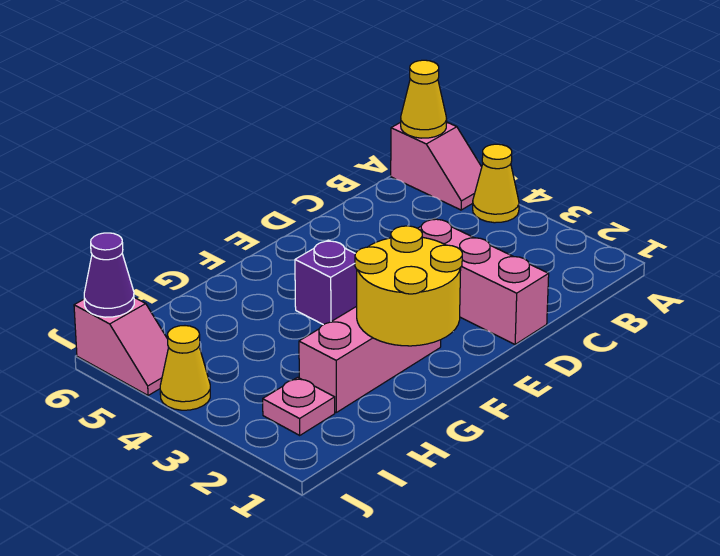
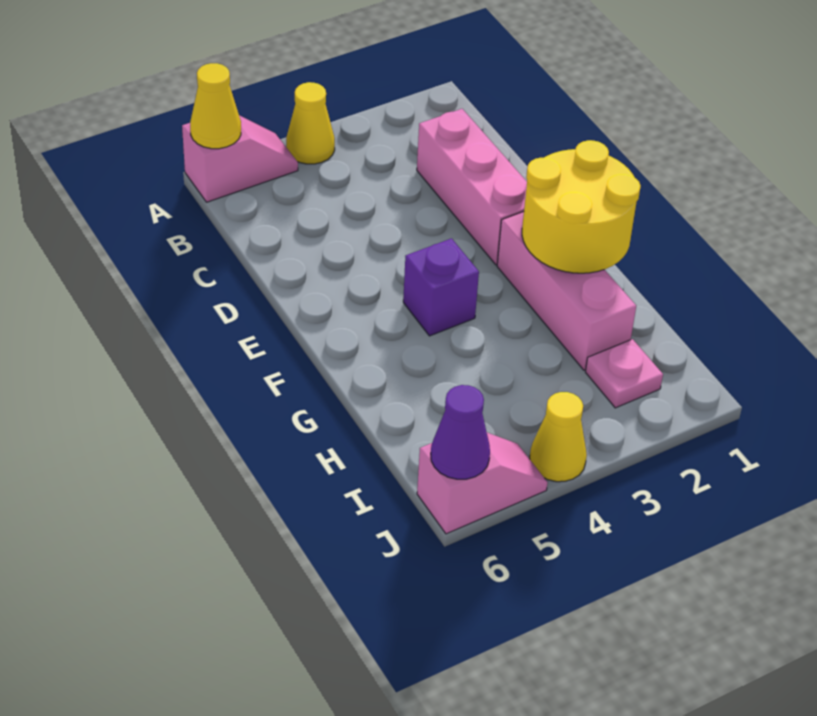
pink brick D1:D3 level 1 -> pink brick C2:E2 level 1

